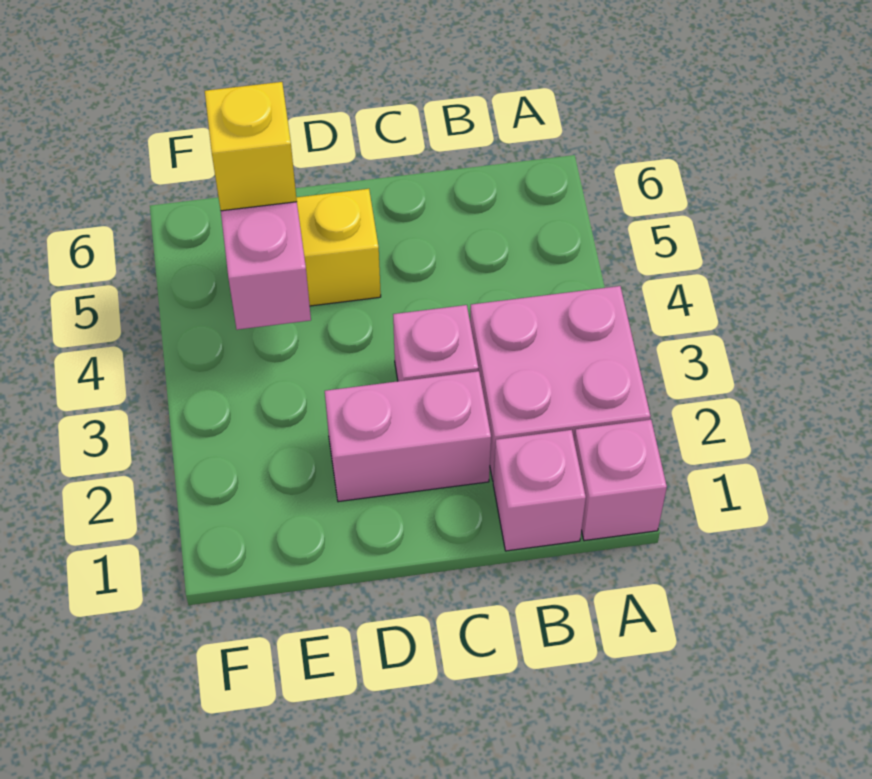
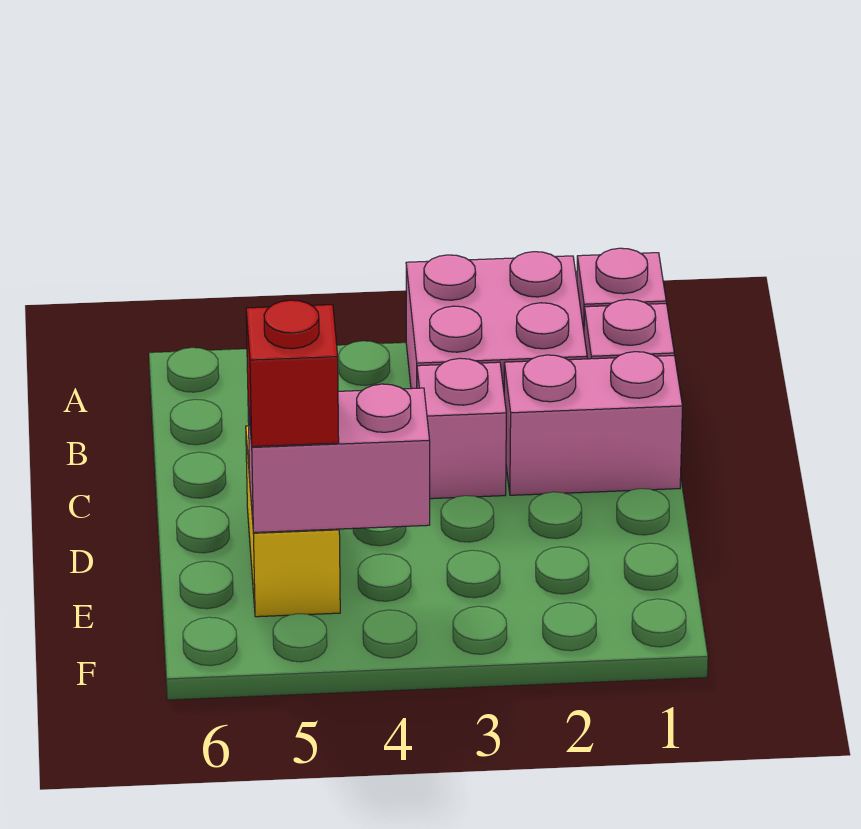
pink brick C2:D2 level 1 -> pink brick C1:C2 level 1
yellow brick E5 level 3 -> red brick E5 level 3

